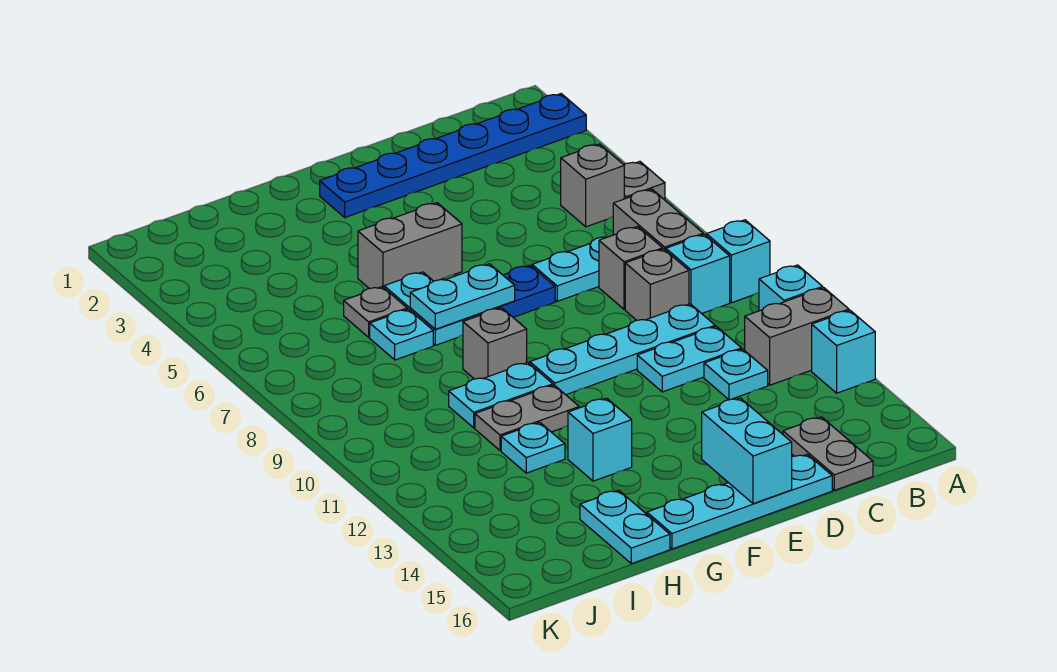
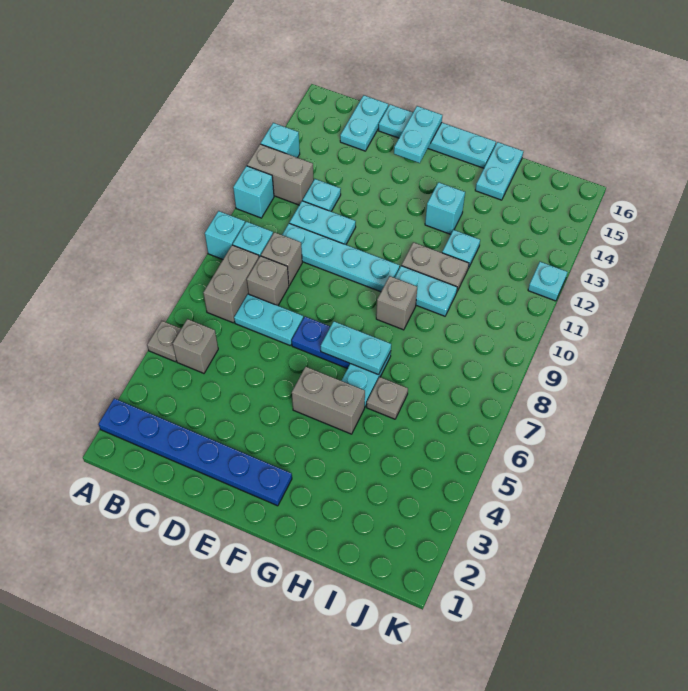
grey plate C15:C16 level 1 -> cyan plate C15:C16 level 1
cyan brick E15:E16 level 2 -> cyan plate E15:E16 level 2
cyan plate H7 level 1 -> cyan plate K12 level 1

